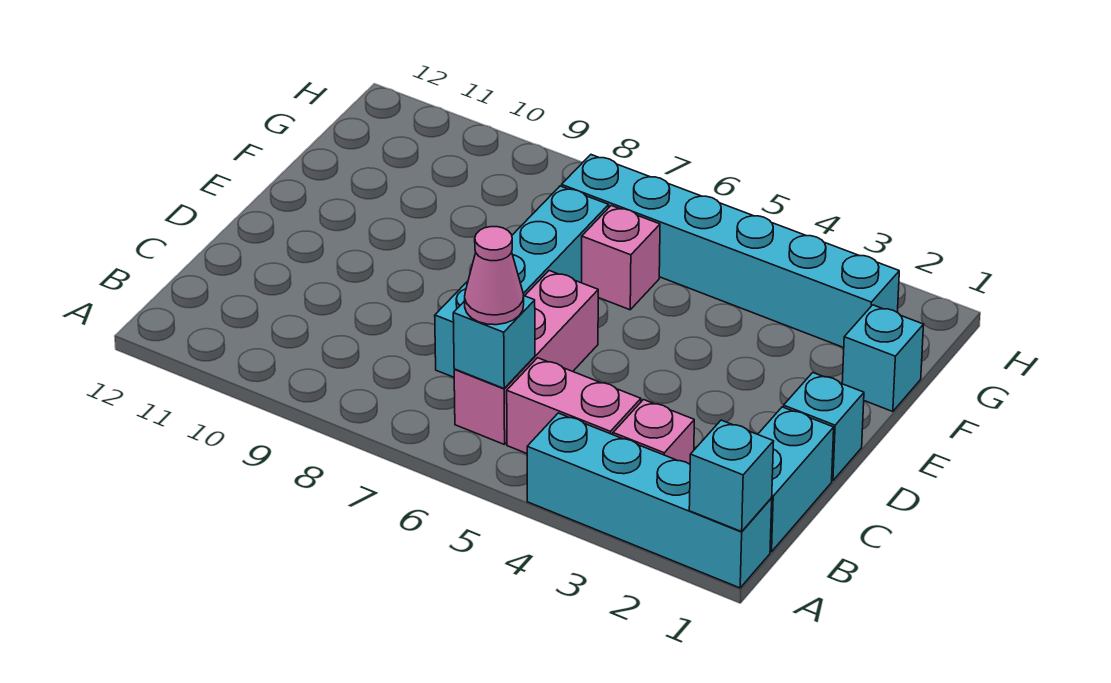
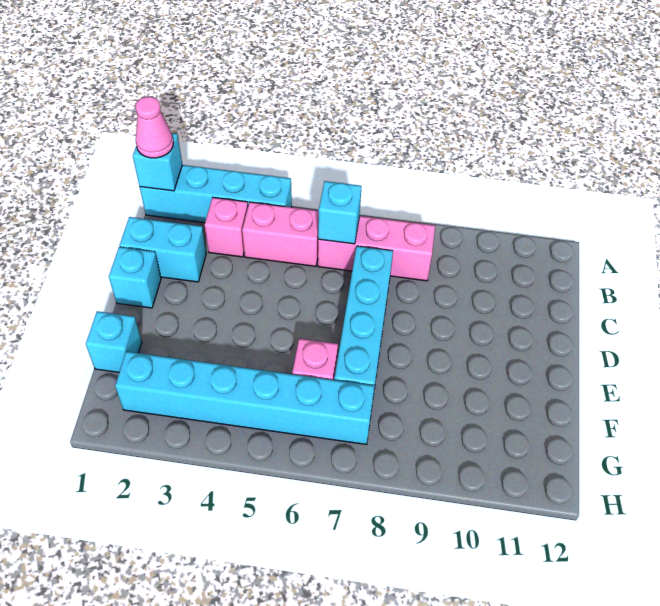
cyan brick B1:C1 level 1 -> cyan brick C1:C2 level 1
pink brick B6:D6 level 1 -> pink brick B6:B8 level 1
pink cone B6 level 3 -> pink cone A1 level 3

